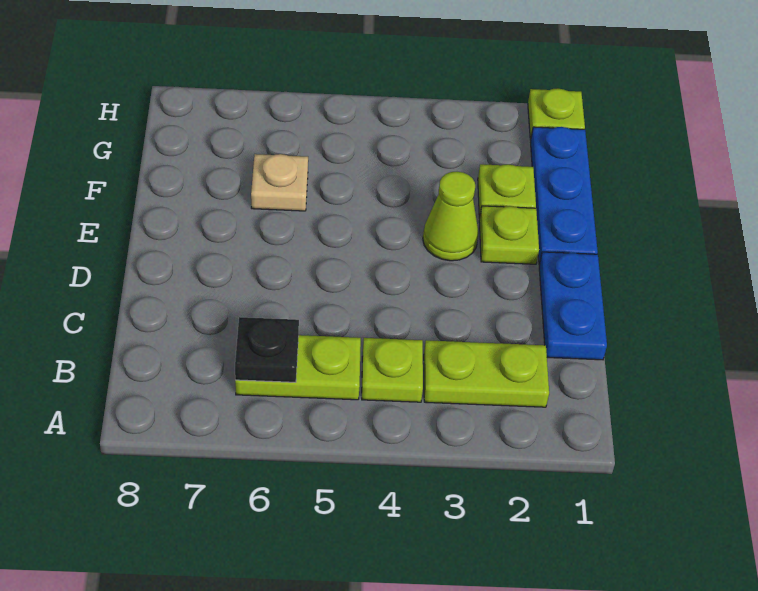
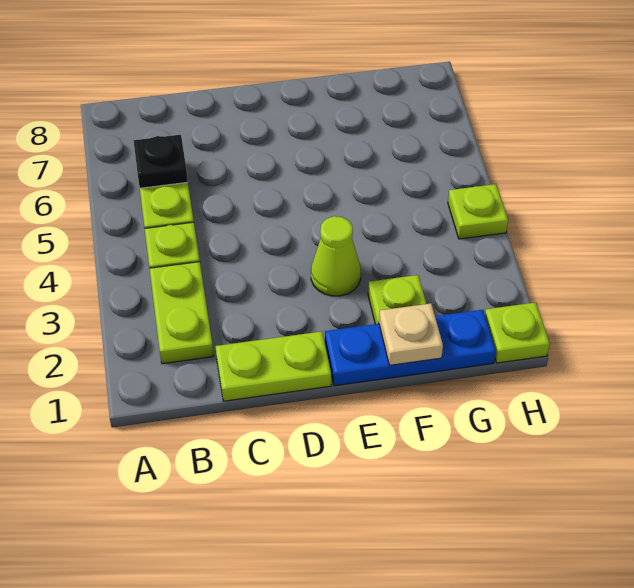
blue plate C1:D1 level 1 -> lime plate C1:D1 level 1
lime plate E2 level 1 -> lime plate H4 level 1
tan plate F6 level 1 -> tan plate F1 level 2

